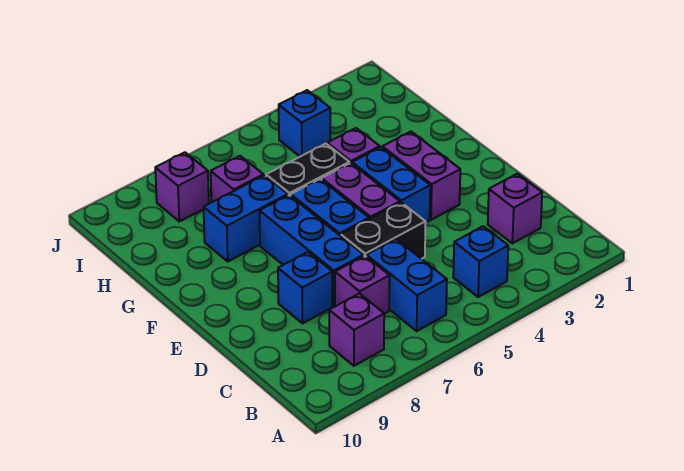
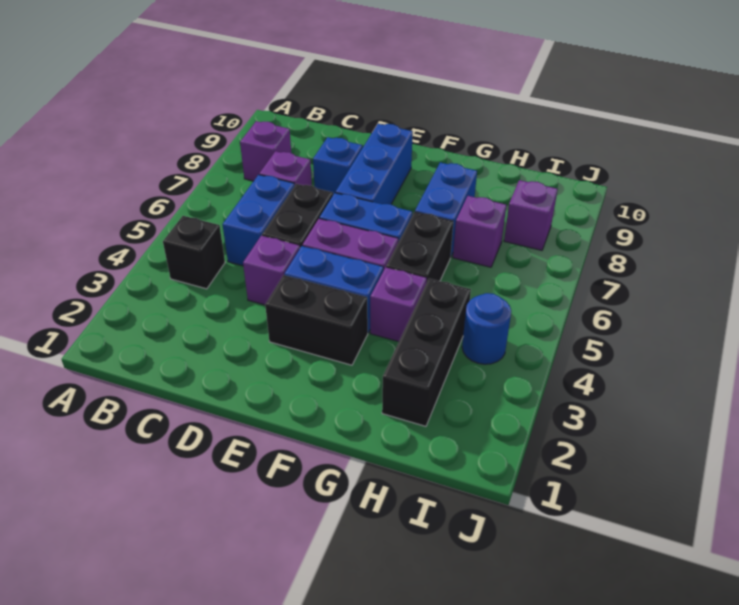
blue brick B4 level 1 -> black brick B4 level 1
blue brick B6:C6 level 1 -> blue brick C5:C6 level 1
purple brick C2 level 1 -> purple brick D4 level 1
blue brick D7:F7 level 1 -> blue brick E7:E9 level 1
purple brick E3:F3 level 1 -> black brick E3:F3 level 1
none -> black brick H2:H4 level 1
blue brick I4 level 1 -> blue round brick I4 level 1

